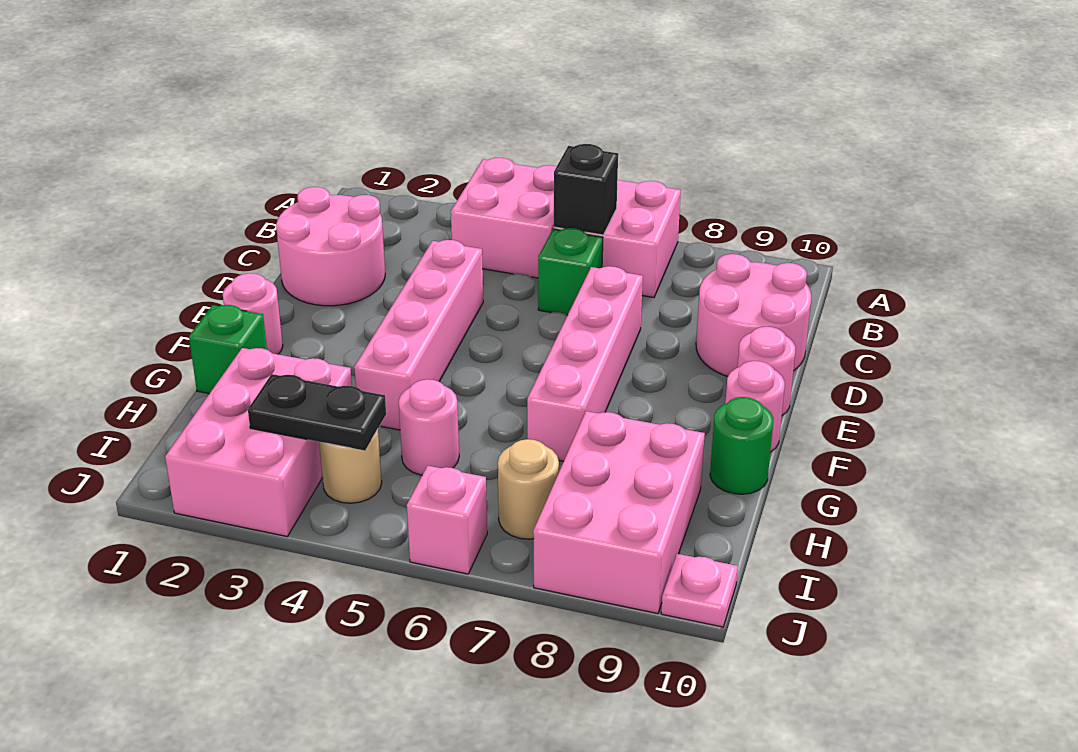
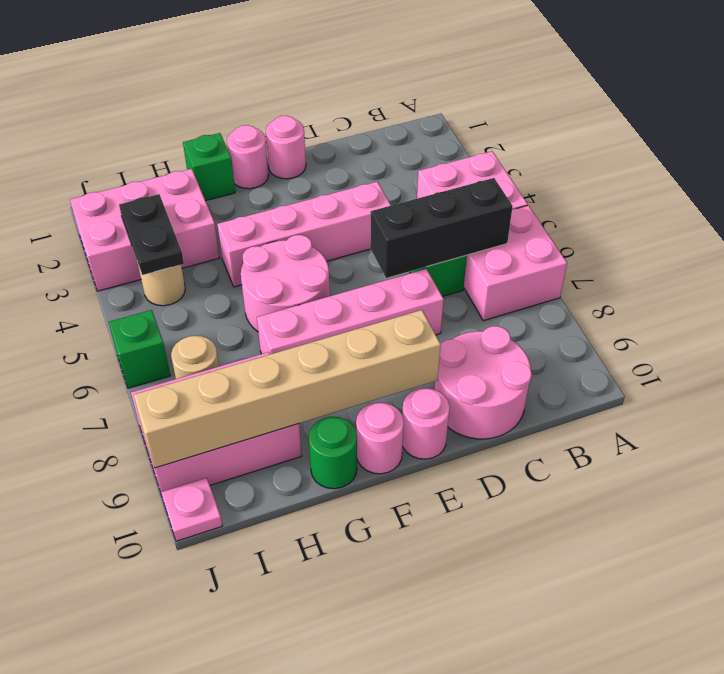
black brick B6 level 2 -> black brick B6:D6 level 2
pink round brick C1:D2 level 1 -> pink round brick F5:G6 level 1
none -> tan brick E9:J9 level 2
pink round brick H5 level 1 -> pink round brick E1 level 1
pink brick J6 level 1 -> green brick J6 level 1

